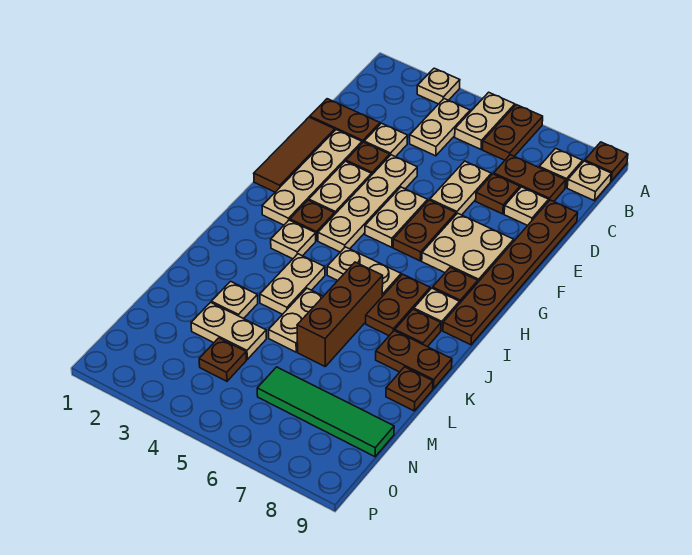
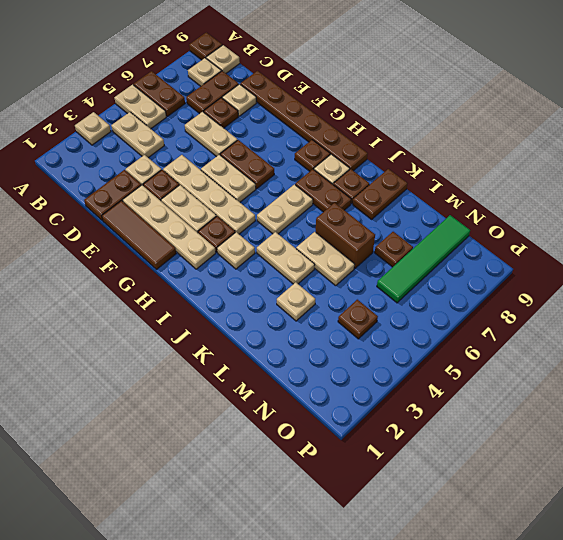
tan plate F7:G8 level 1 -> none
brown brick J6:L6 level 1 -> brown brick K6:L6 level 1
brown plate L9 level 1 -> brown plate M7 level 1
tan plate M3:M4 level 1 -> none

